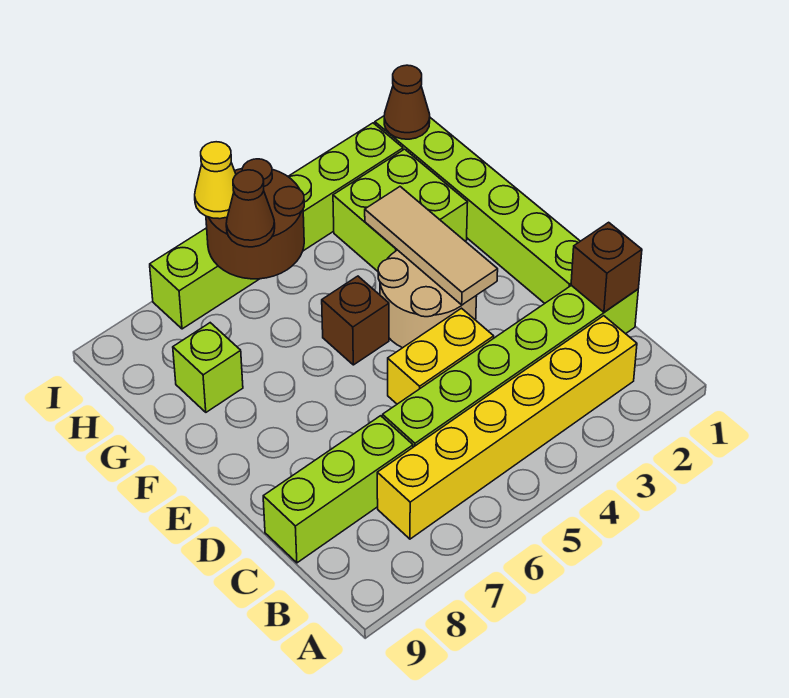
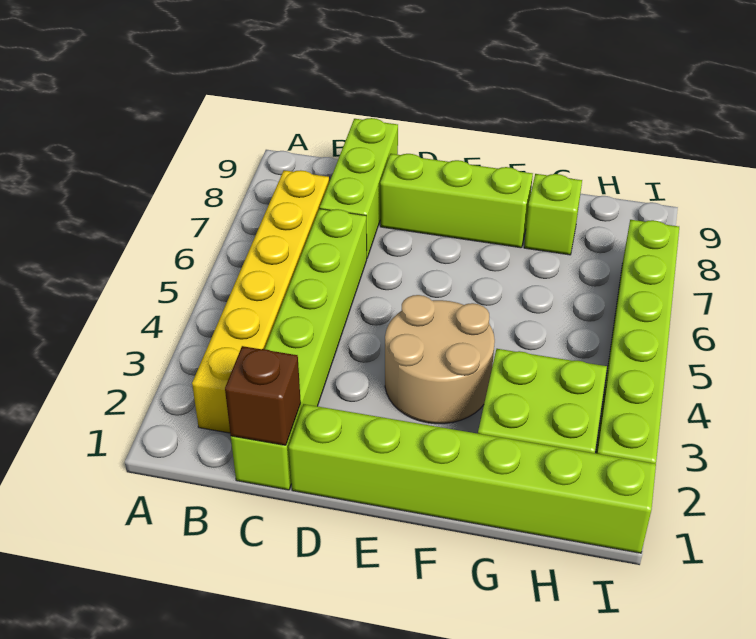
yellow brick D4:D5 level 1 -> none
none -> lime brick D8:F8 level 1
tan tile E3:G3 level 2 -> none
brown brick F5 level 1 -> none
brown round brick H5:I6 level 2 -> none
brown cone H6 level 3 -> none
brown cone I1 level 2 -> none
yellow cone I6 level 3 -> none

